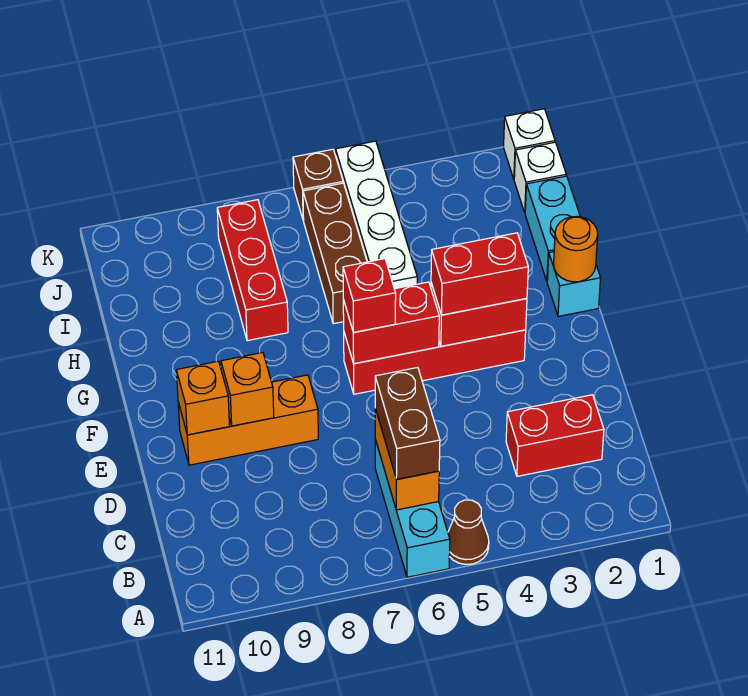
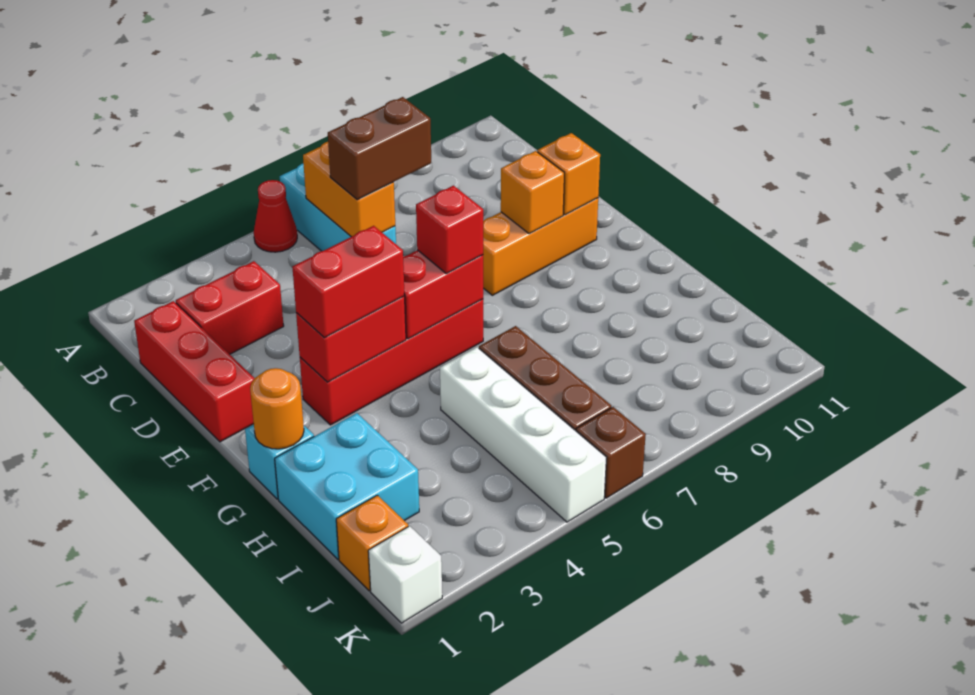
brown cone A5 level 1 -> red cone A5 level 1
brown brick B6:C6 level 3 -> brown brick C6:C7 level 3
cyan brick H1:I1 level 1 -> cyan brick H1:I2 level 1
red brick H8:J8 level 1 -> red brick C1:E1 level 1
white brick J1 level 1 -> orange brick J1 level 1

